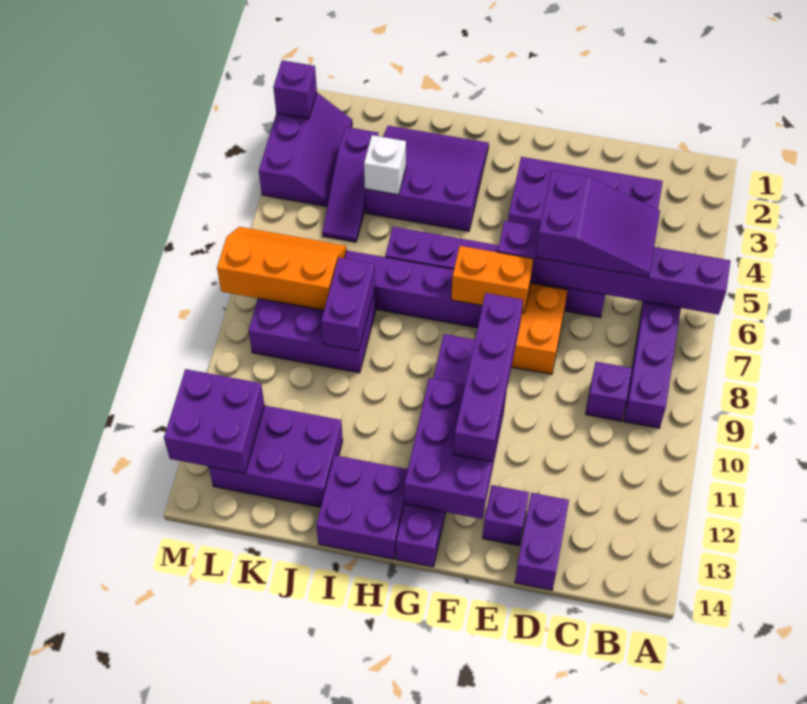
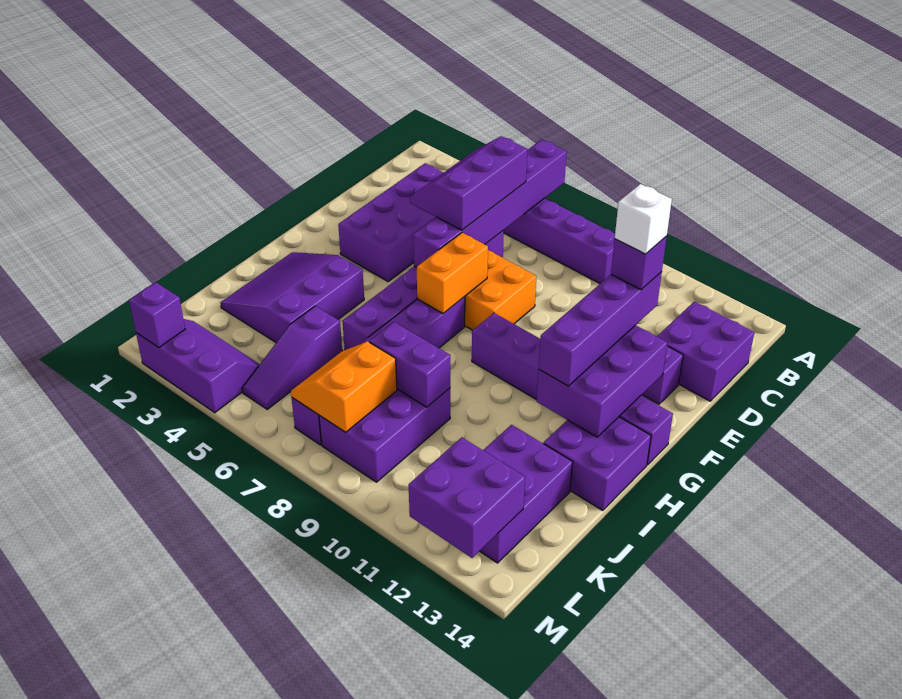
purple slope C5:E6 level 3 top E -> purple slope C5:E6 level 3 top 6
purple brick C9 level 1 -> purple brick E12 level 4
purple brick D13:D14 level 1 -> purple brick C13:D14 level 1
purple brick F9:F12 level 3 -> purple brick E12:H12 level 3
purple brick F11:G13 level 2 -> purple brick F12:H13 level 2
white brick J4 level 2 -> white brick E12 level 5
purple slope K3:K5 level 1 top 3 -> purple slope J5:L5 level 1 top J
orange slope K7:M8 level 2 top 8 -> orange slope K7:L8 level 2 top 8

